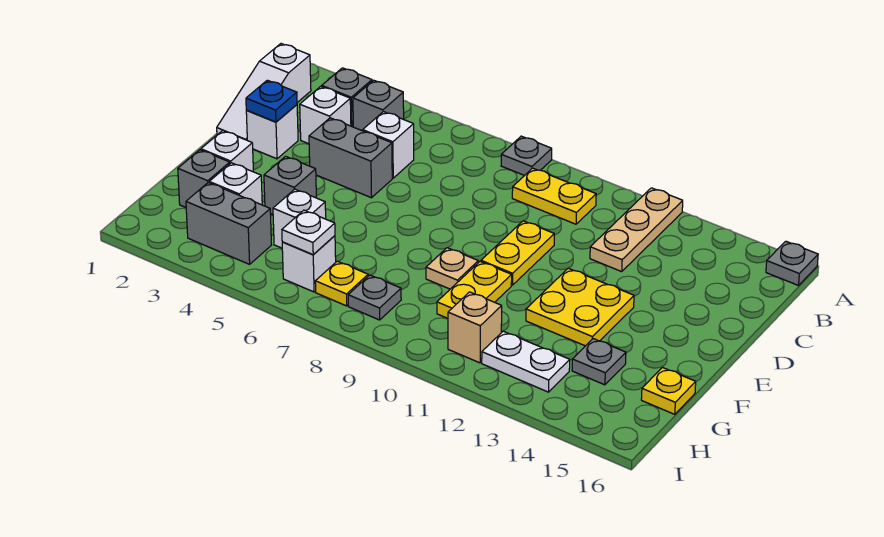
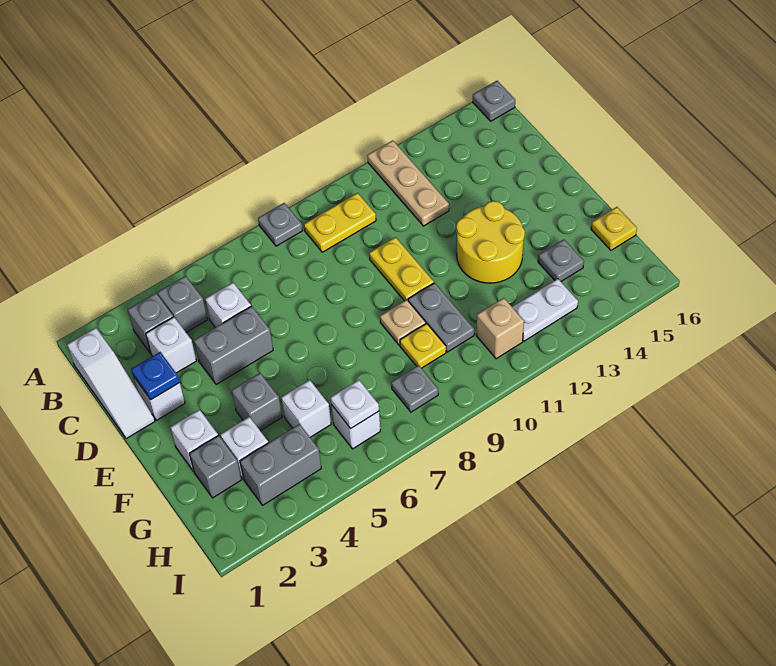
yellow plate E12:F13 level 1 -> yellow round brick E12:F13 level 1
yellow plate F10:G10 level 1 -> grey plate F10:G10 level 1
yellow plate H7 level 1 -> yellow plate G9 level 1

